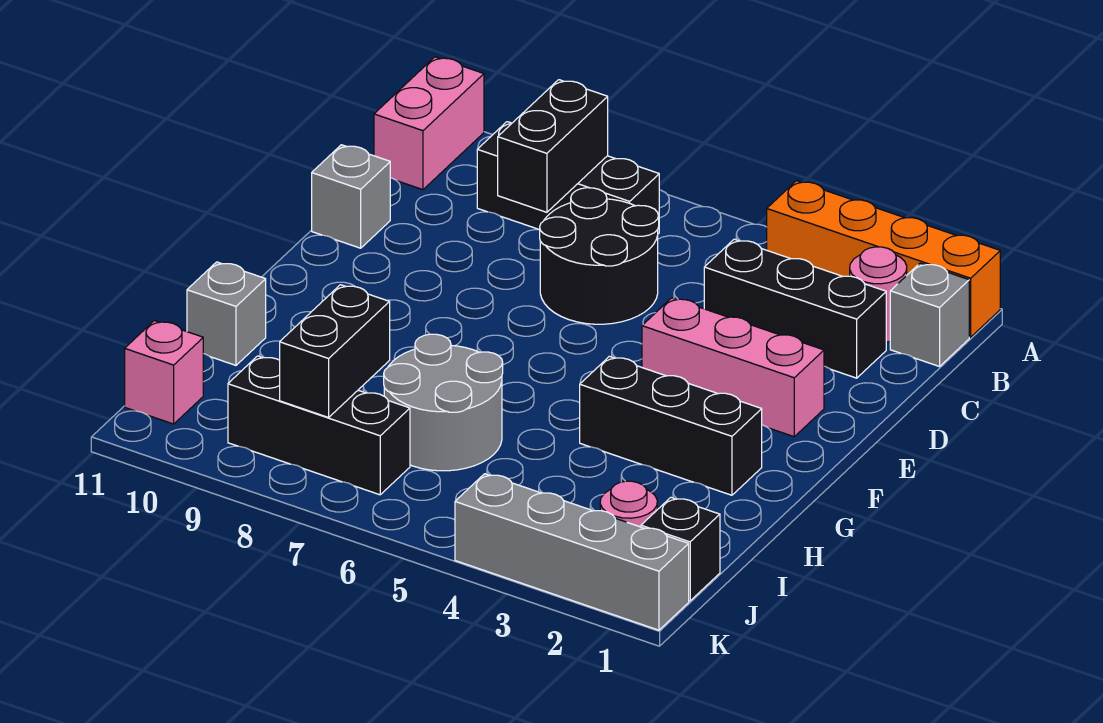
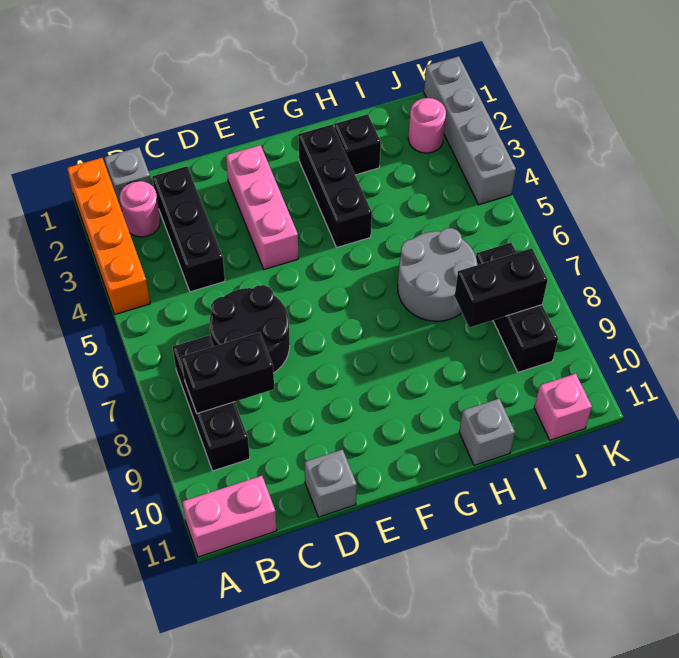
black brick J1 level 1 -> black brick H2 level 1

